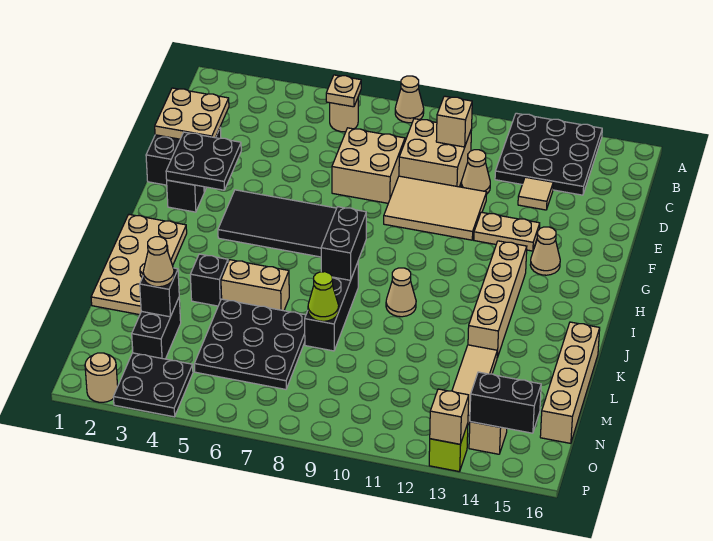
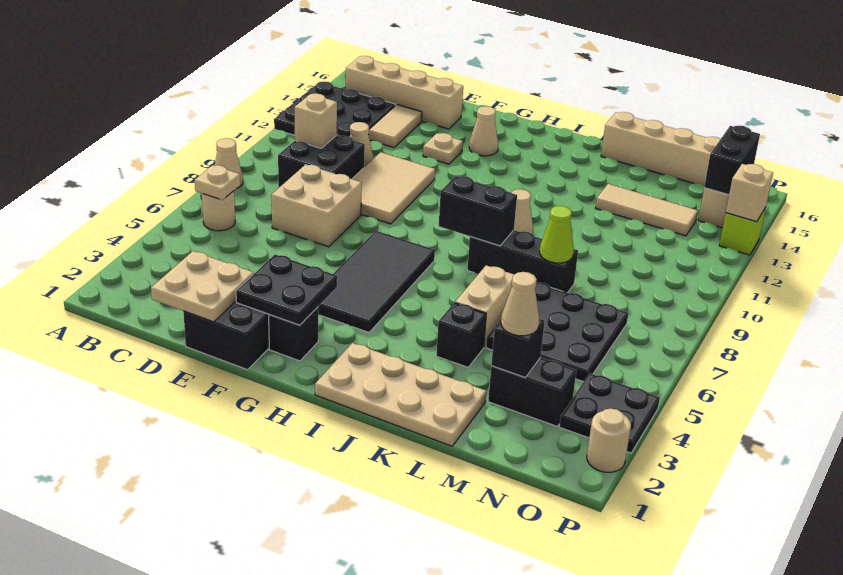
tan brick C9:D10 level 1 -> black brick C9:D10 level 1
tan tile D13 level 1 -> tan tile D13:D14 level 1
tan plate F12:F13 level 1 -> tan plate F13 level 1
tan brick H13:K13 level 1 -> tan brick B15:E15 level 1

